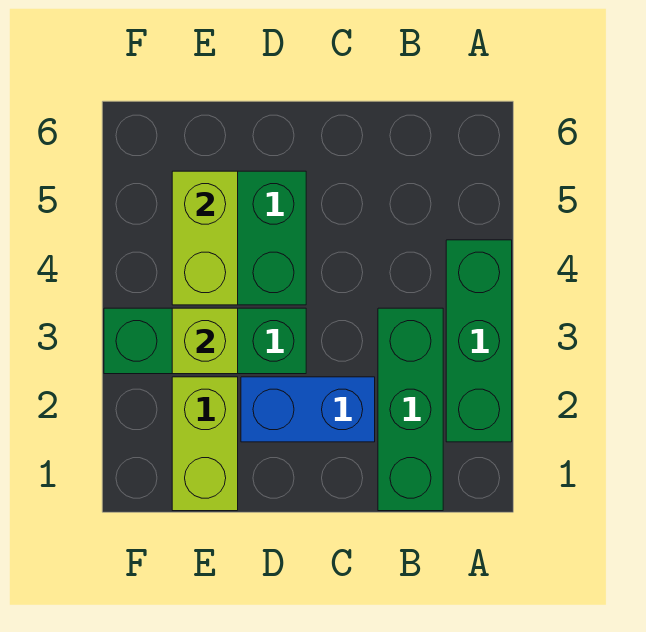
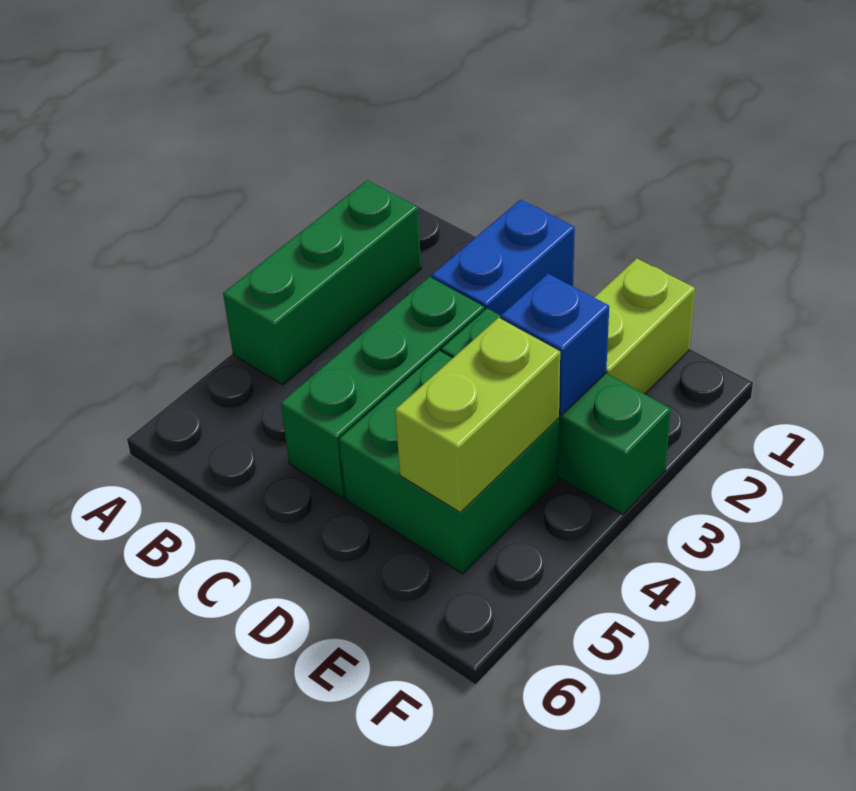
green brick B1:B3 level 1 -> green brick C3:C5 level 1
blue brick C2:D2 level 1 -> blue brick C1:C2 level 1
lime brick E3 level 2 -> blue brick E3 level 2

